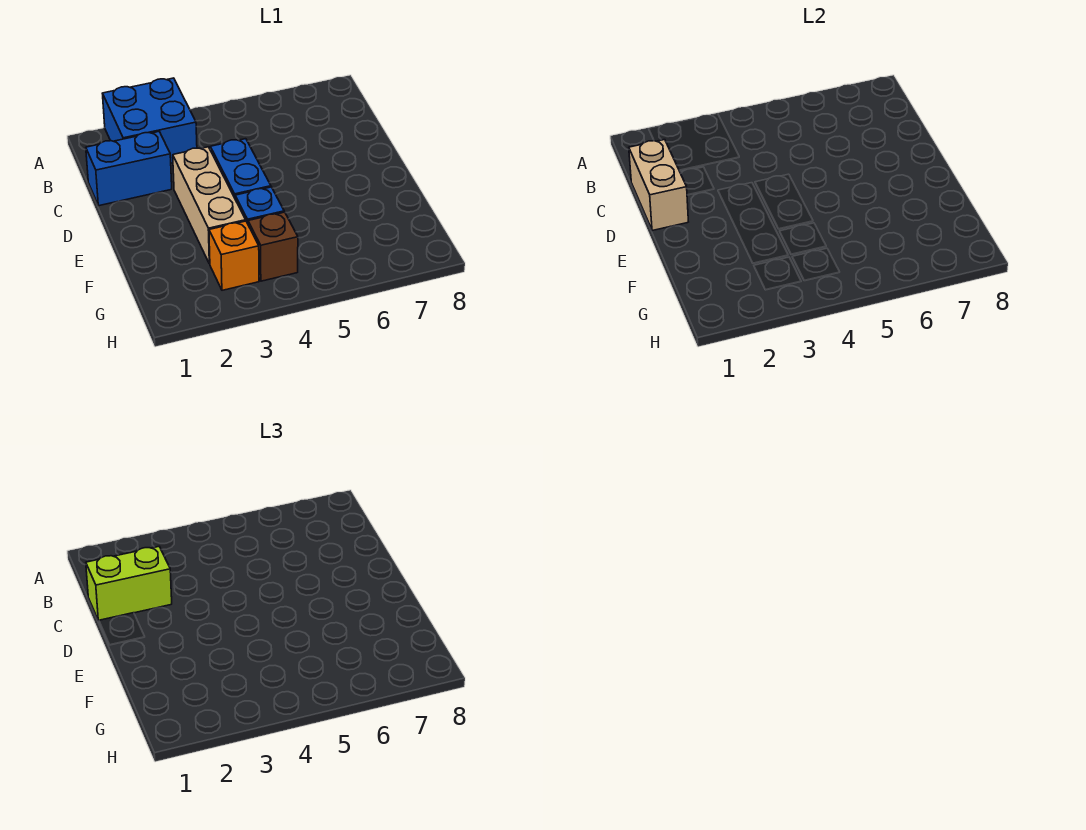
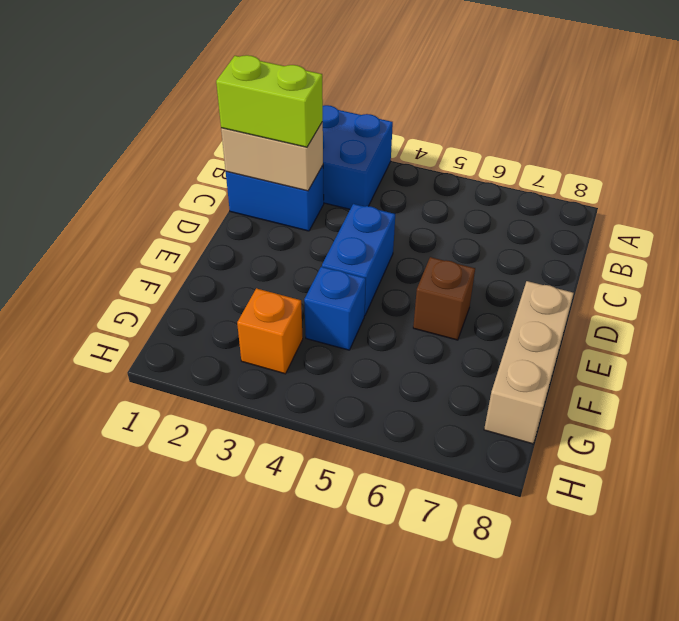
tan brick C1:D1 level 2 -> tan brick C1:C2 level 2
tan brick D3:F3 level 1 -> tan brick E8:G8 level 1
brown brick G4 level 1 -> brown brick E6 level 1

